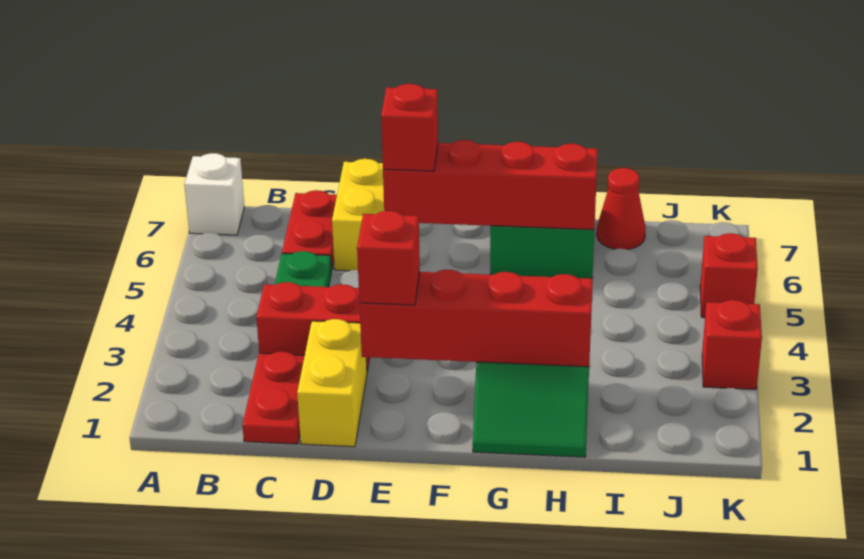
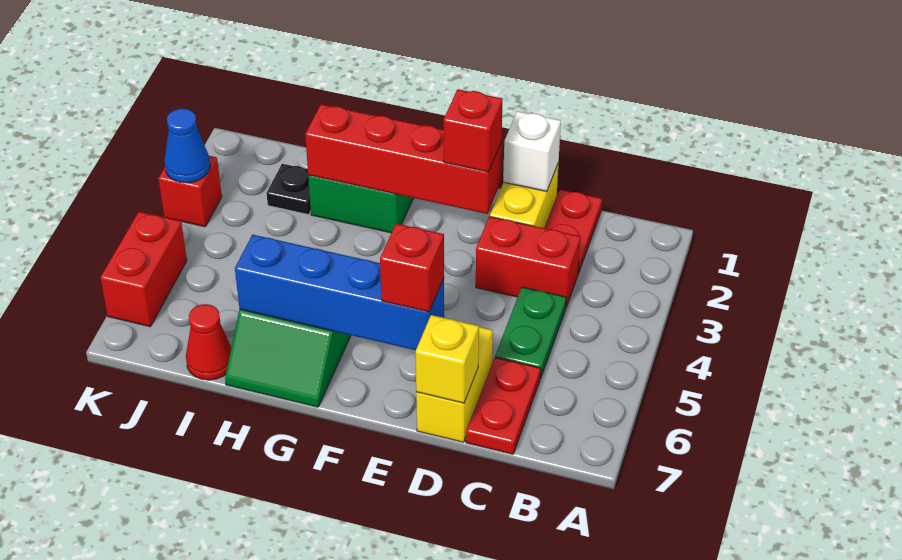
white brick A7 level 1 -> white brick D1 level 2
none -> yellow brick D7 level 2
red brick E6:H6 level 2 -> blue brick E6:H6 level 2
none -> black plate I2 level 1
none -> blue cone K3 level 2
red brick K5 level 1 -> red brick K5:K6 level 1

